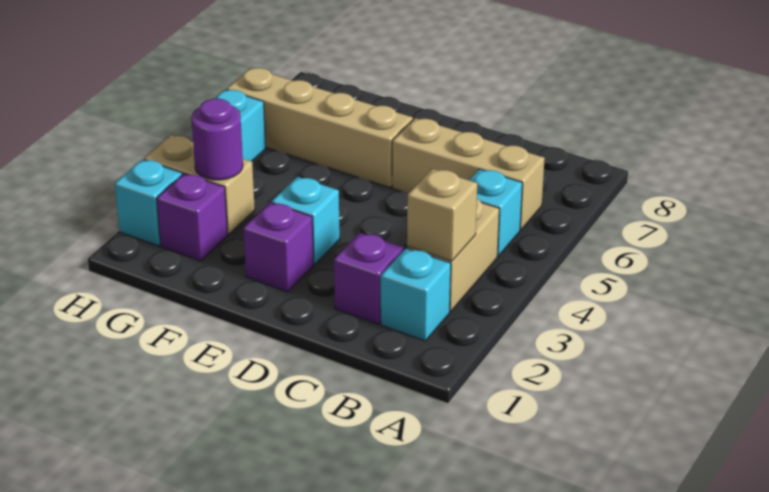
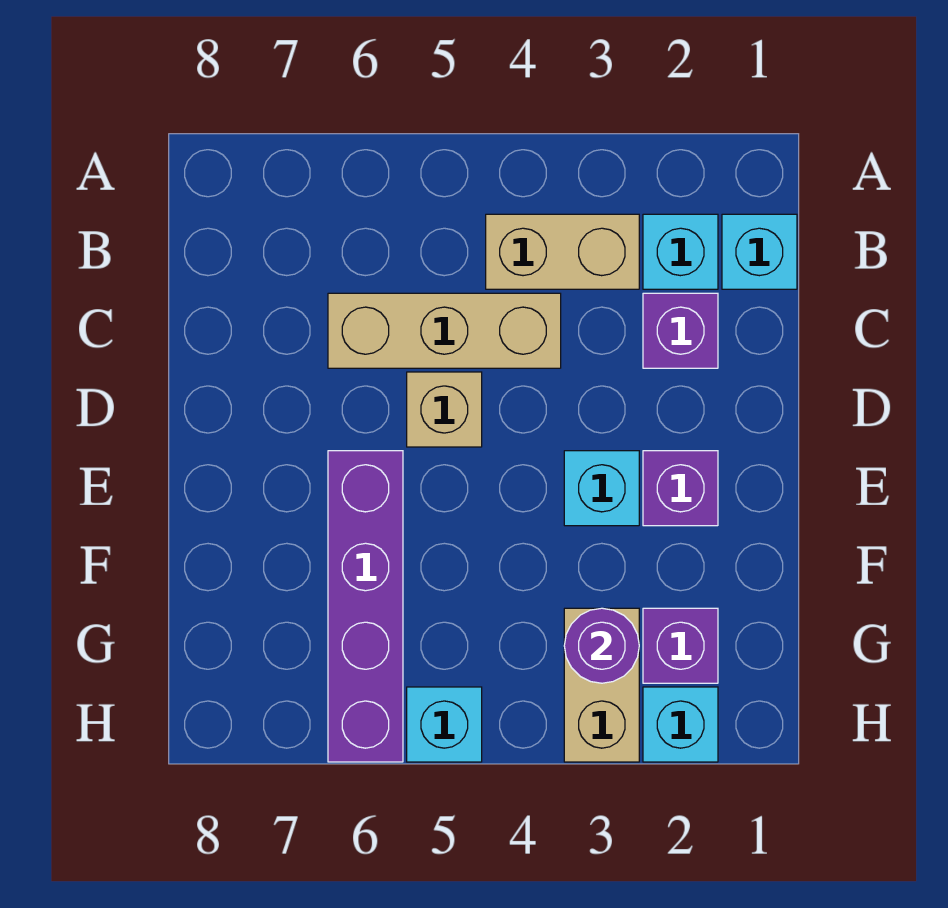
tan brick B3 level 2 -> tan brick D5 level 1
cyan brick B5 level 1 -> cyan brick B1 level 1
tan brick B6:D6 level 1 -> tan brick C4:C6 level 1
tan brick E6:H6 level 1 -> purple brick E6:H6 level 1

